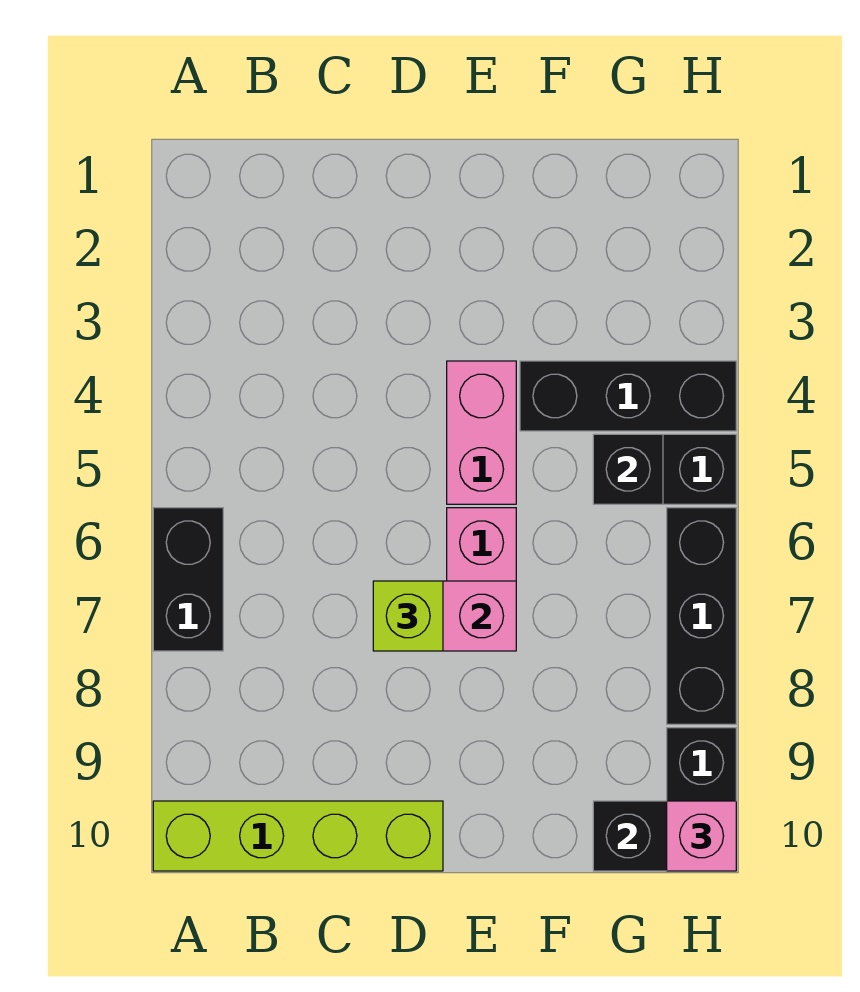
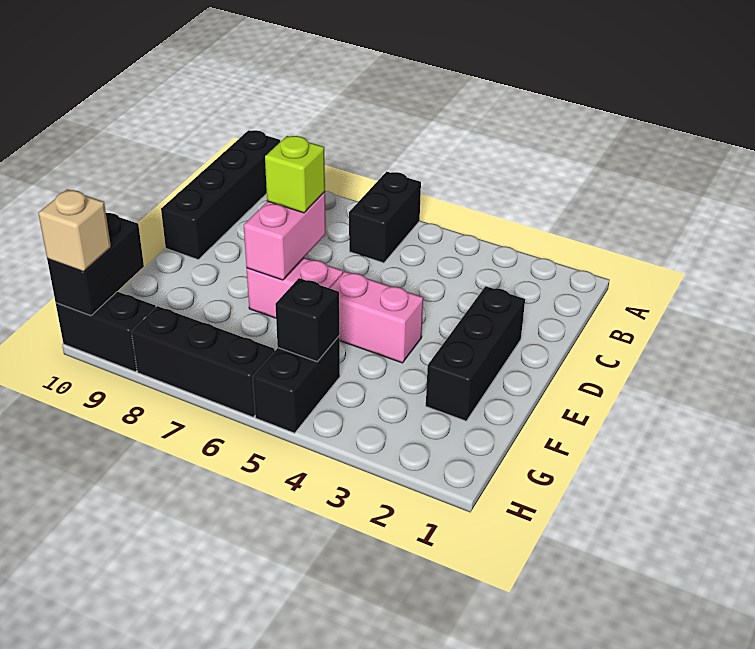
black brick A6:A7 level 1 -> black brick A6:B6 level 1
lime brick A10:D10 level 1 -> black brick A10:D10 level 1
black brick F4:H4 level 1 -> black brick D2:F2 level 1
pink brick H10 level 3 -> tan brick H10 level 3

